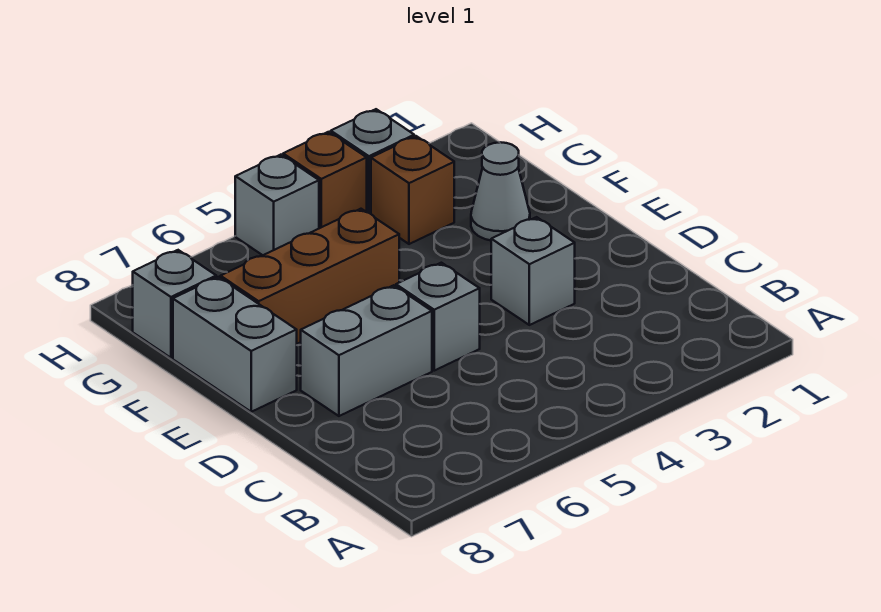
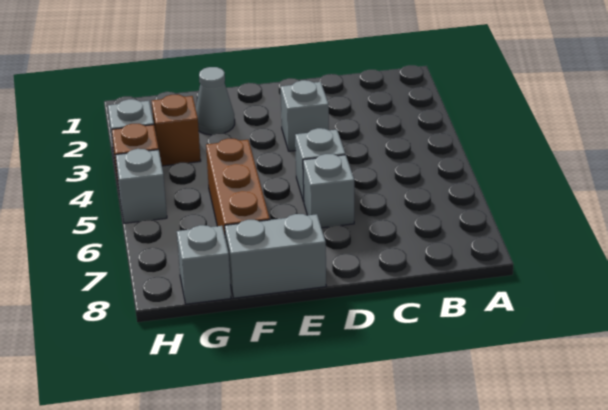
grey brick D6:D7 level 1 -> grey brick D6 level 1

